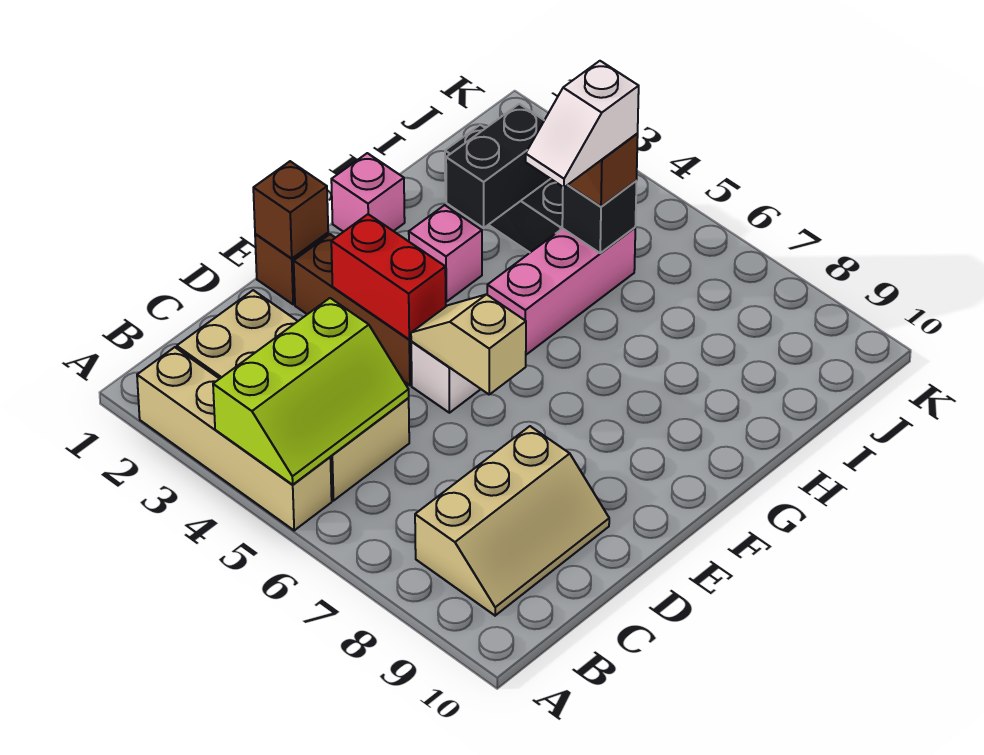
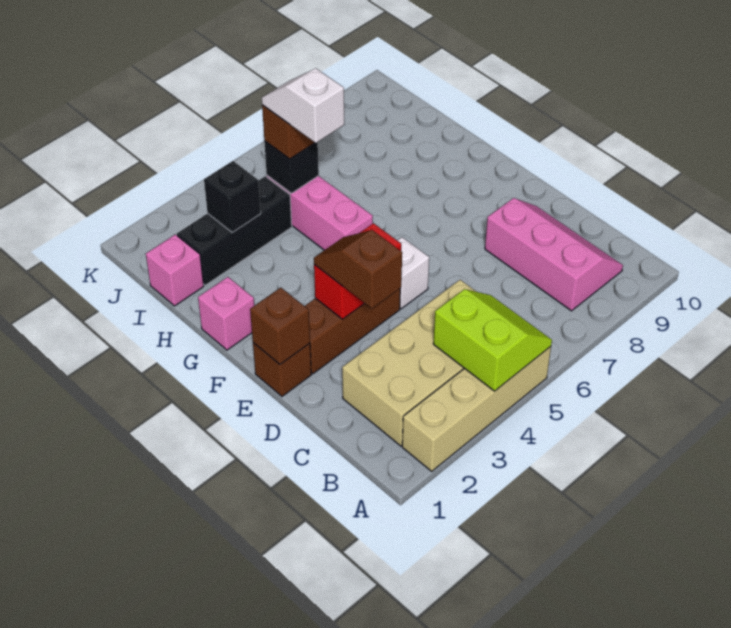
lime slope A4:C5 level 2 top 4 -> lime slope A4:B5 level 2 top 4
tan slope B8:D9 level 1 top 8 -> pink slope B8:D9 level 1 top 8
none -> brown slope D3:E3 level 3 top D
tan slope E5:E6 level 2 top 6 -> none
pink brick G3 level 1 -> pink brick I1 level 1
black brick H3:I3 level 2 -> black brick I3 level 2
white slope H5:I5 level 4 top I -> white slope H5:I5 level 4 top H

